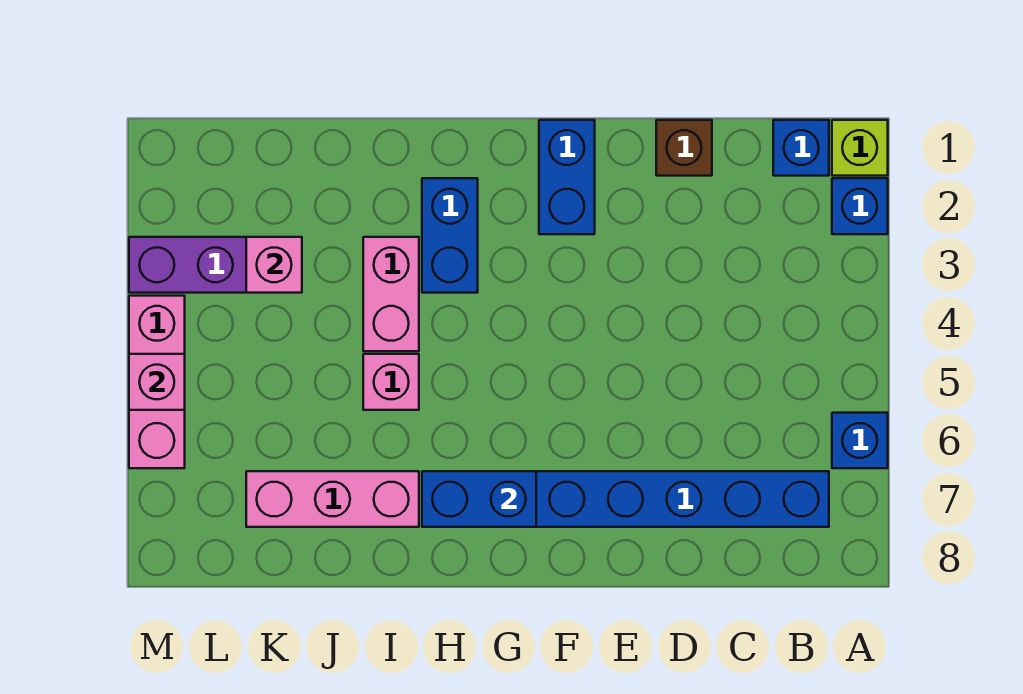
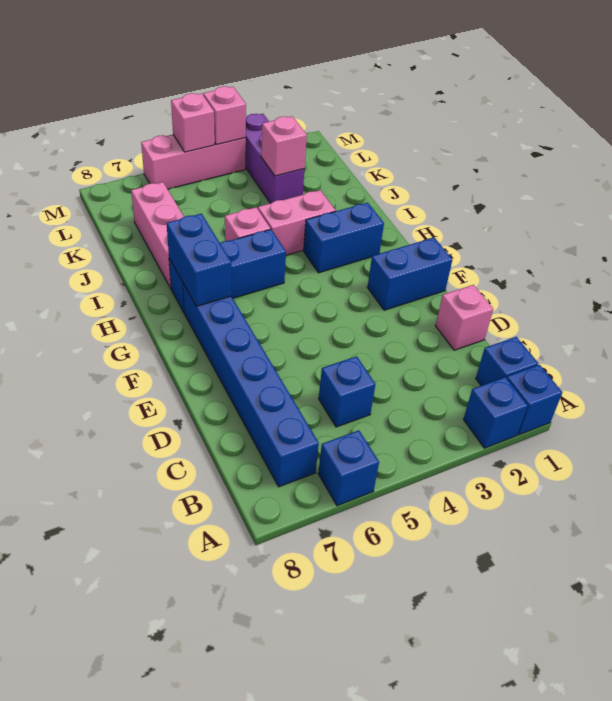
lime brick A1 level 1 -> blue brick A1 level 1
none -> blue brick C5 level 1
brown brick D1 level 1 -> pink brick D1 level 1
none -> blue brick H5:H7 level 1
none -> pink brick M4 level 2

